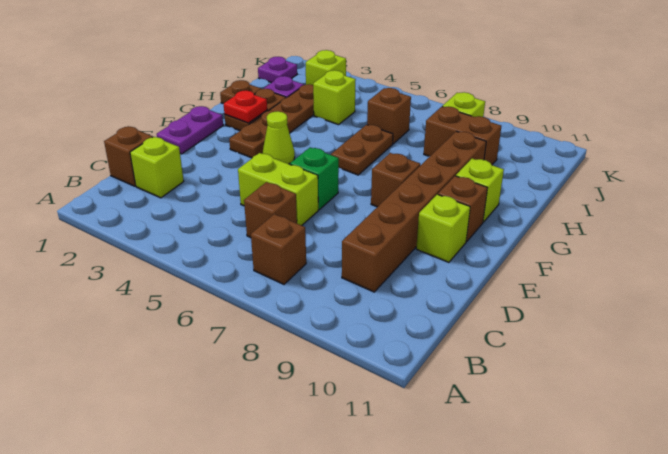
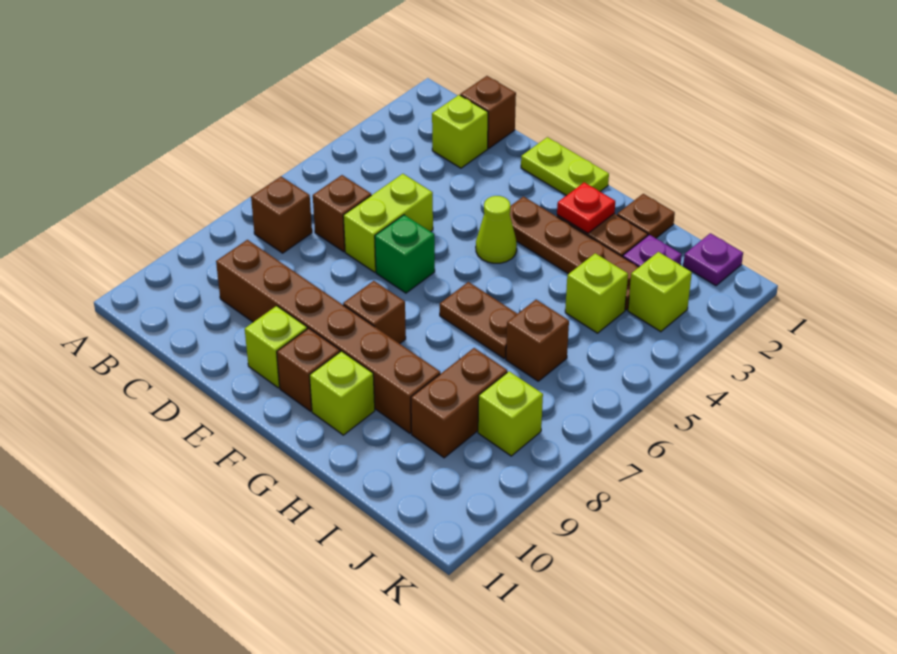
purple plate E1:F1 level 1 -> lime plate E1:F1 level 1

